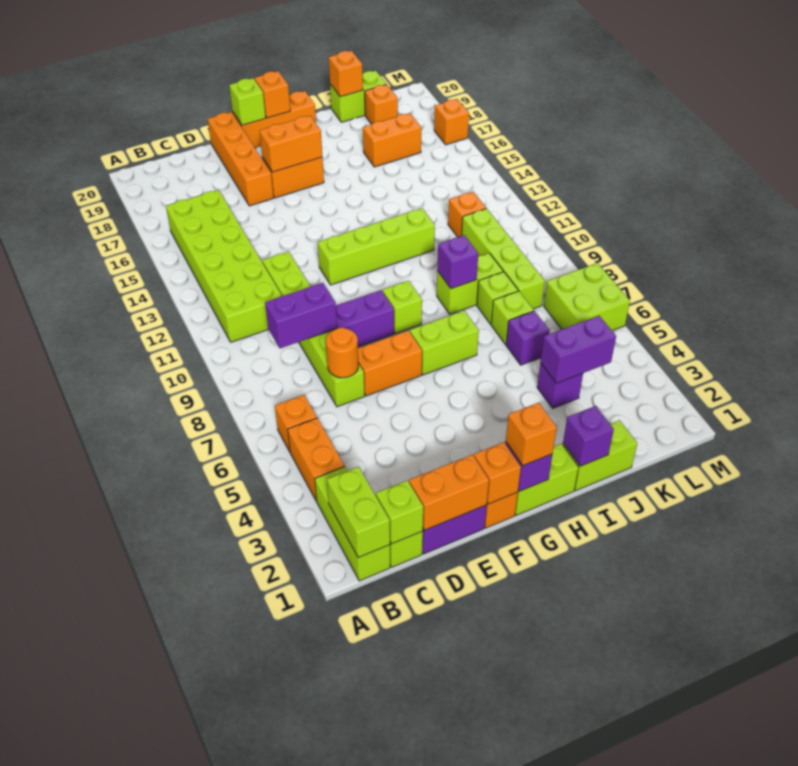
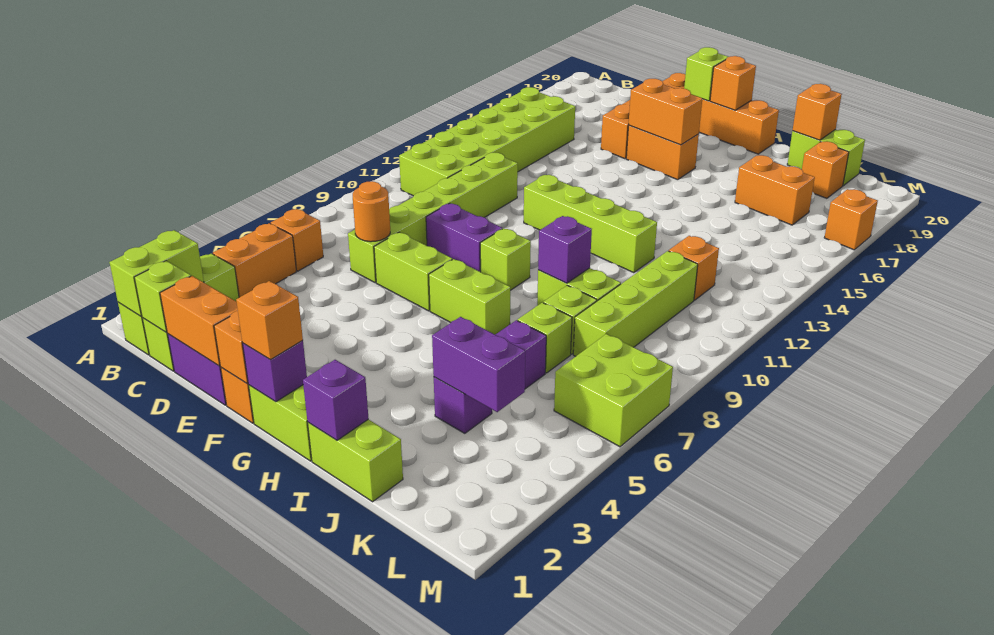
purple brick C9:D9 level 2 -> none
orange brick E7:F7 level 1 -> lime brick E7:F7 level 1

